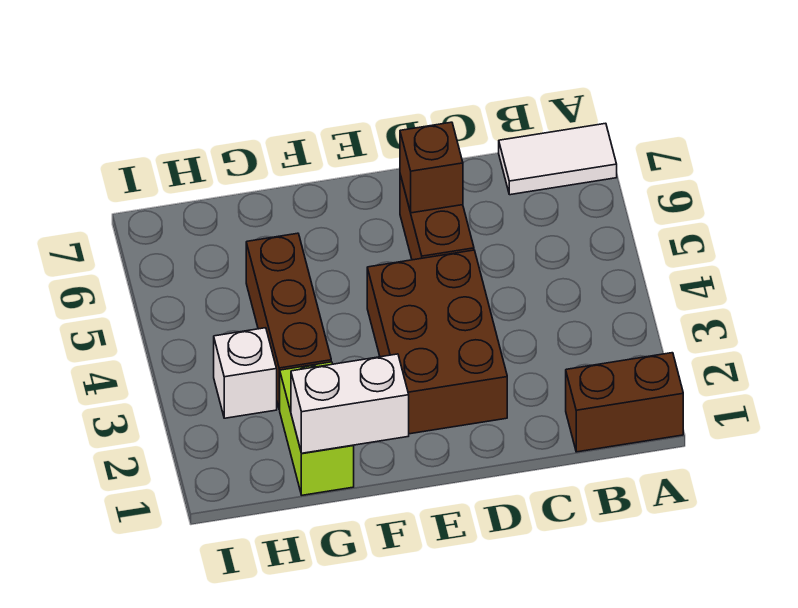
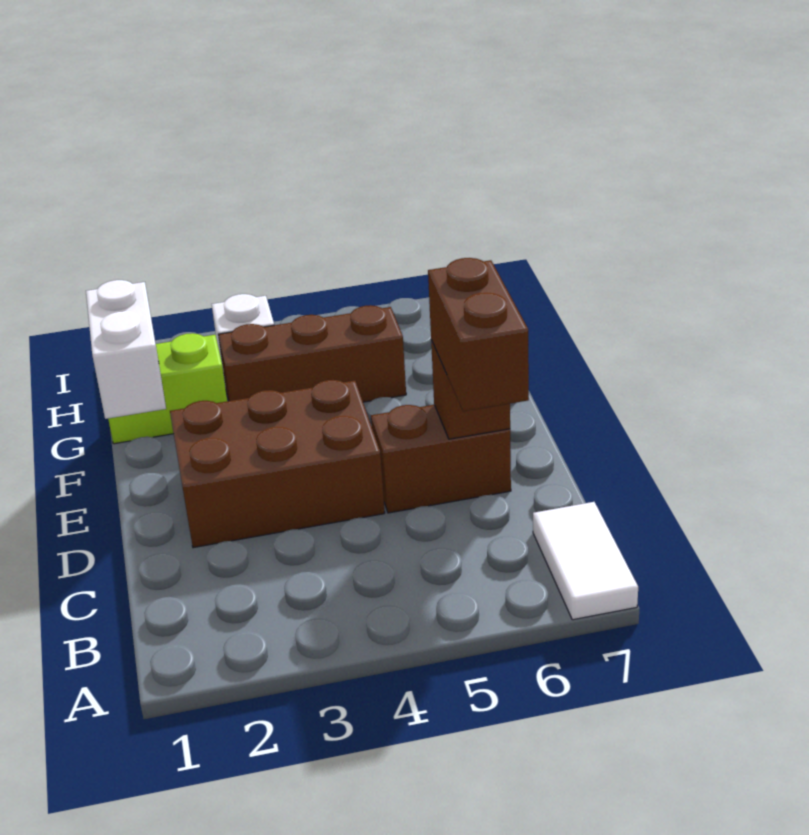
brown brick A1:B1 level 1 -> brown brick C6:D6 level 3

